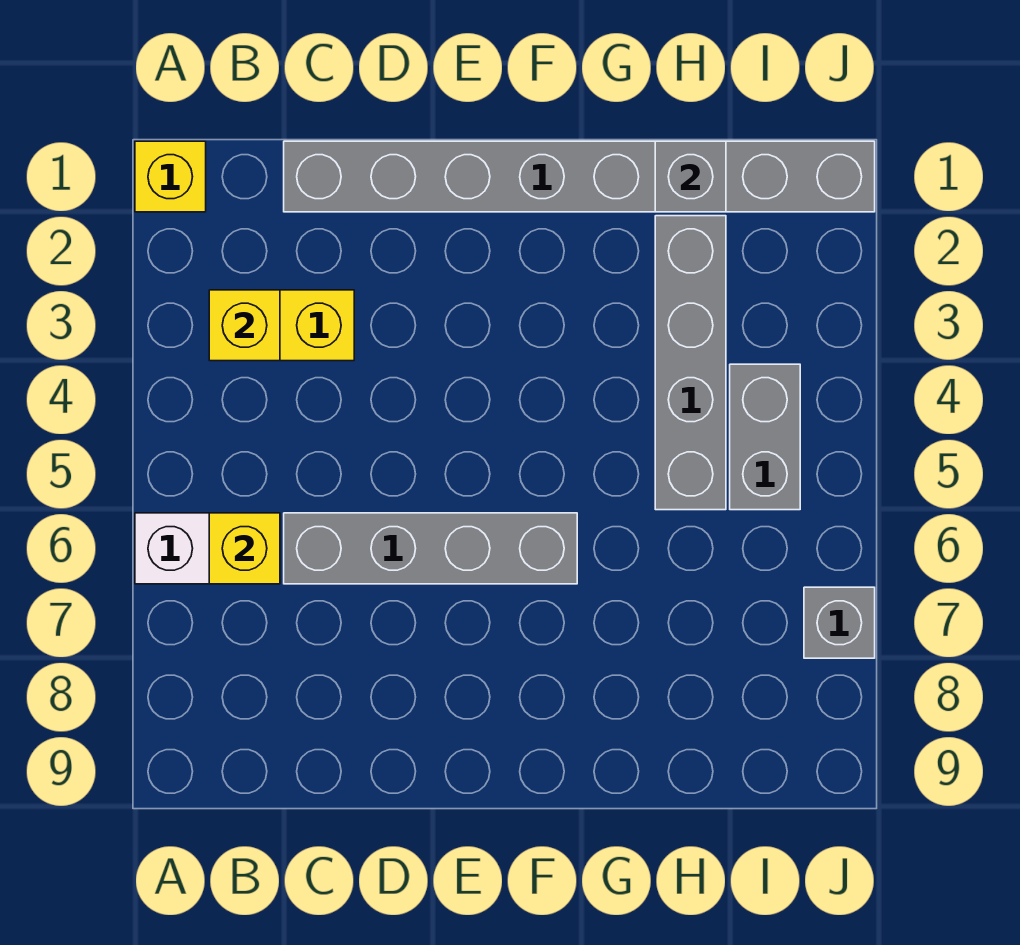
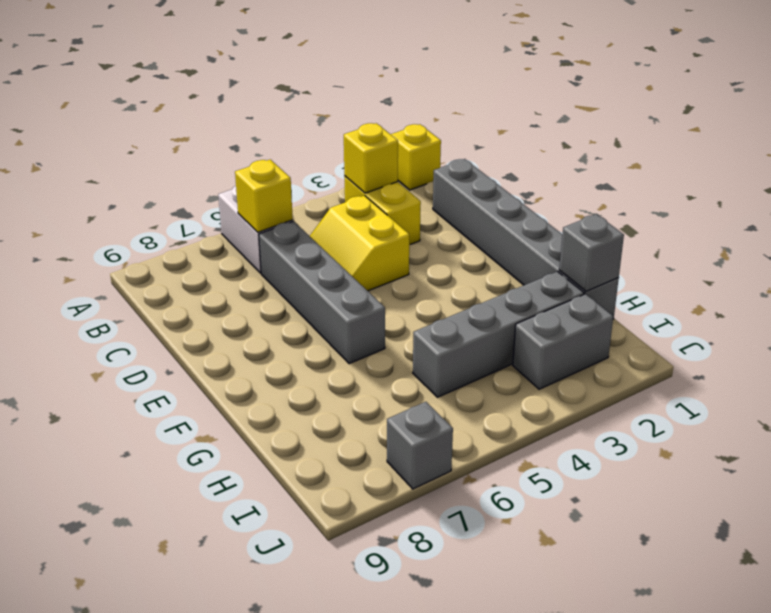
grey brick C1:J1 level 1 -> grey brick C1:H1 level 1
none -> yellow slope C4:D5 level 1 top 4
grey brick I4:I5 level 1 -> grey brick I2:I3 level 1

